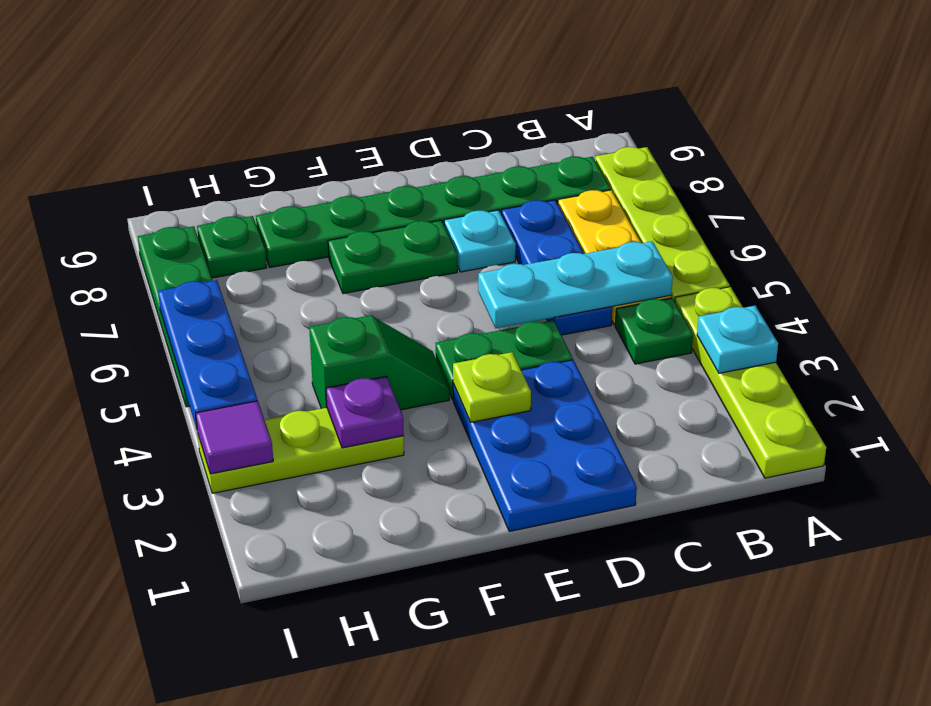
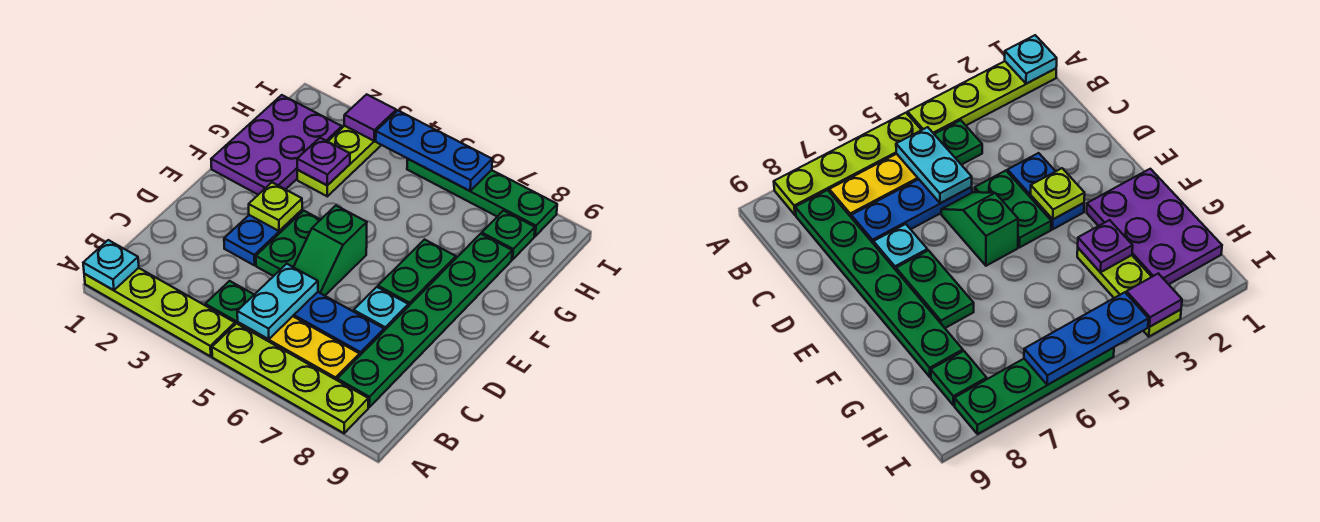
cyan plate A3 level 2 -> cyan plate A1 level 2
cyan plate B5:D5 level 2 -> cyan plate B5:C5 level 2
blue plate D1:E3 level 1 -> blue plate D3:E3 level 1
none -> purple plate F1:H2 level 1
green slope F4:G4 level 1 top G -> green slope D5:E5 level 1 top E

